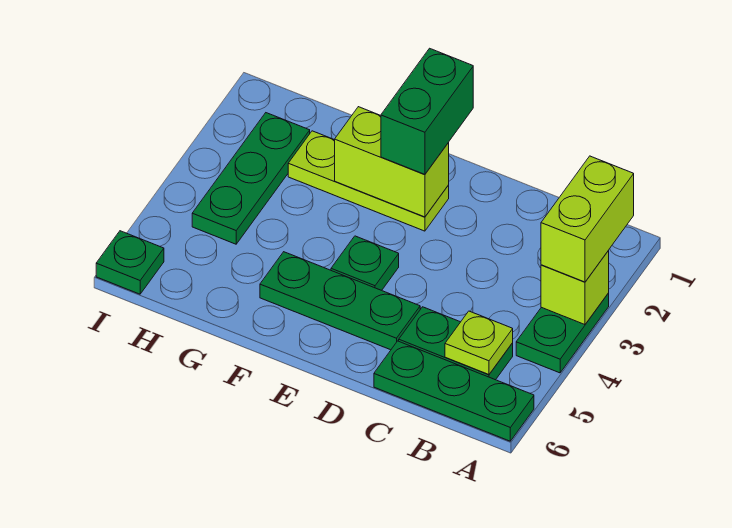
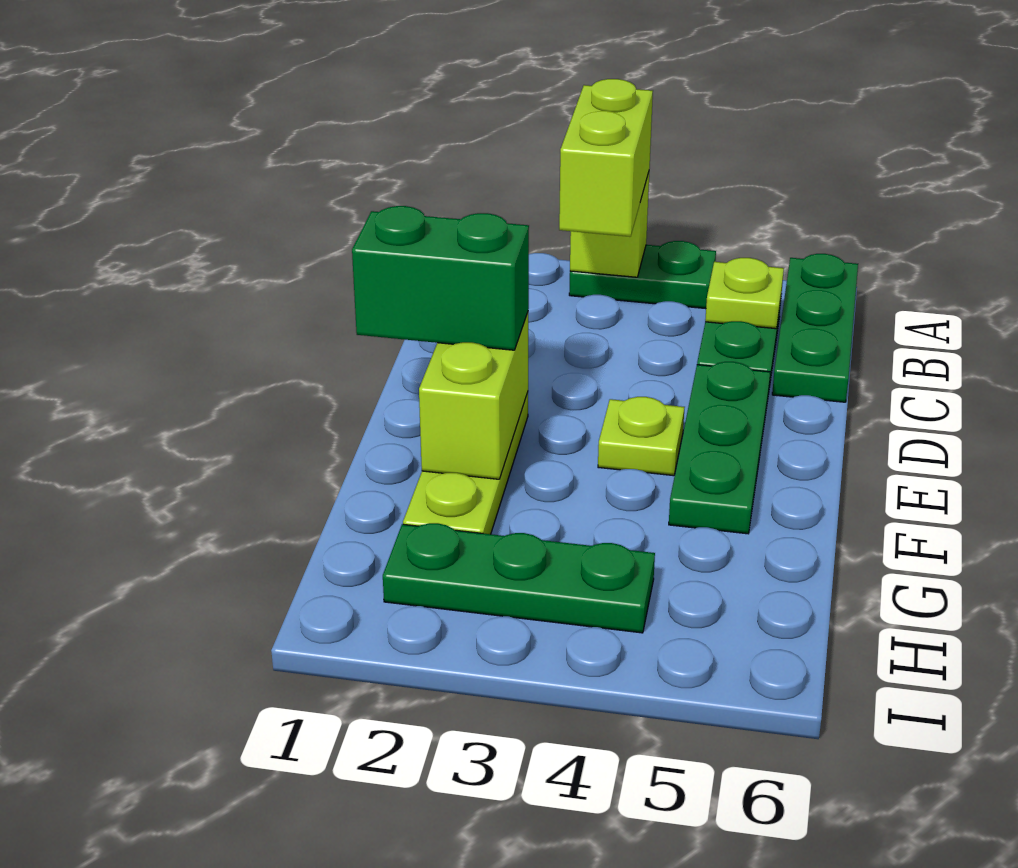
lime brick A2:A3 level 3 -> lime brick A3:B3 level 3
green plate E4 level 1 -> lime plate E4 level 1
green plate I6 level 1 -> none

